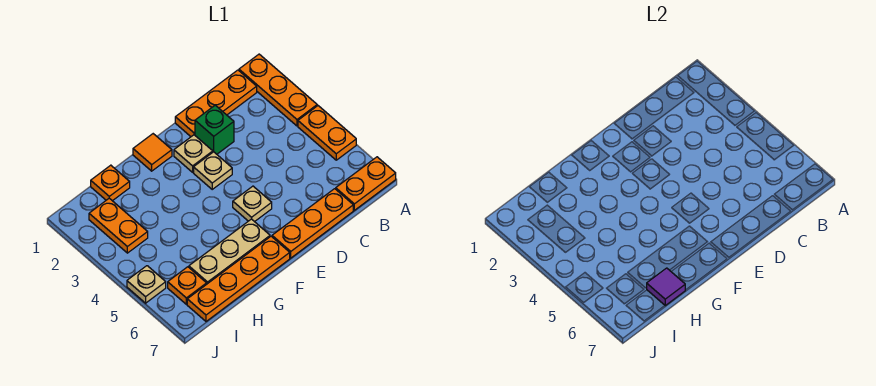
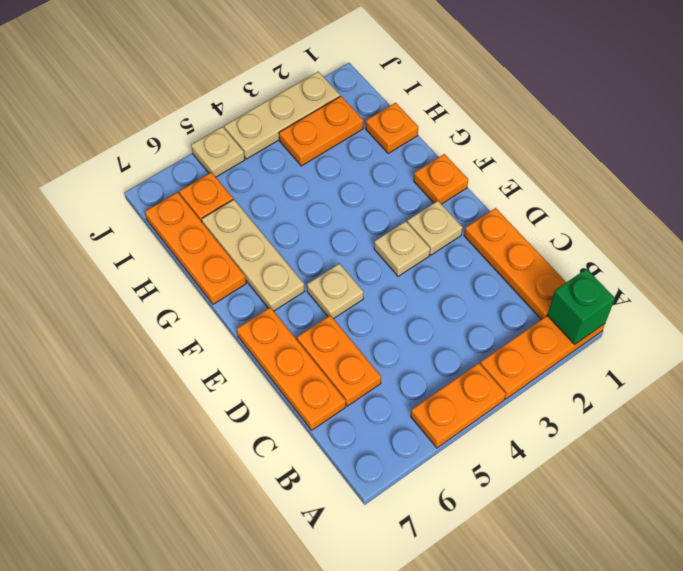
orange plate A7:B7 level 1 -> orange plate C6:D6 level 1
green brick D2 level 1 -> green brick A1 level 2
orange tile F1 level 1 -> orange plate F1 level 1
orange plate F7:I7 level 1 -> orange plate G7:I7 level 1
purple tile H7 level 2 -> none
none -> tan plate J2:J4 level 1

